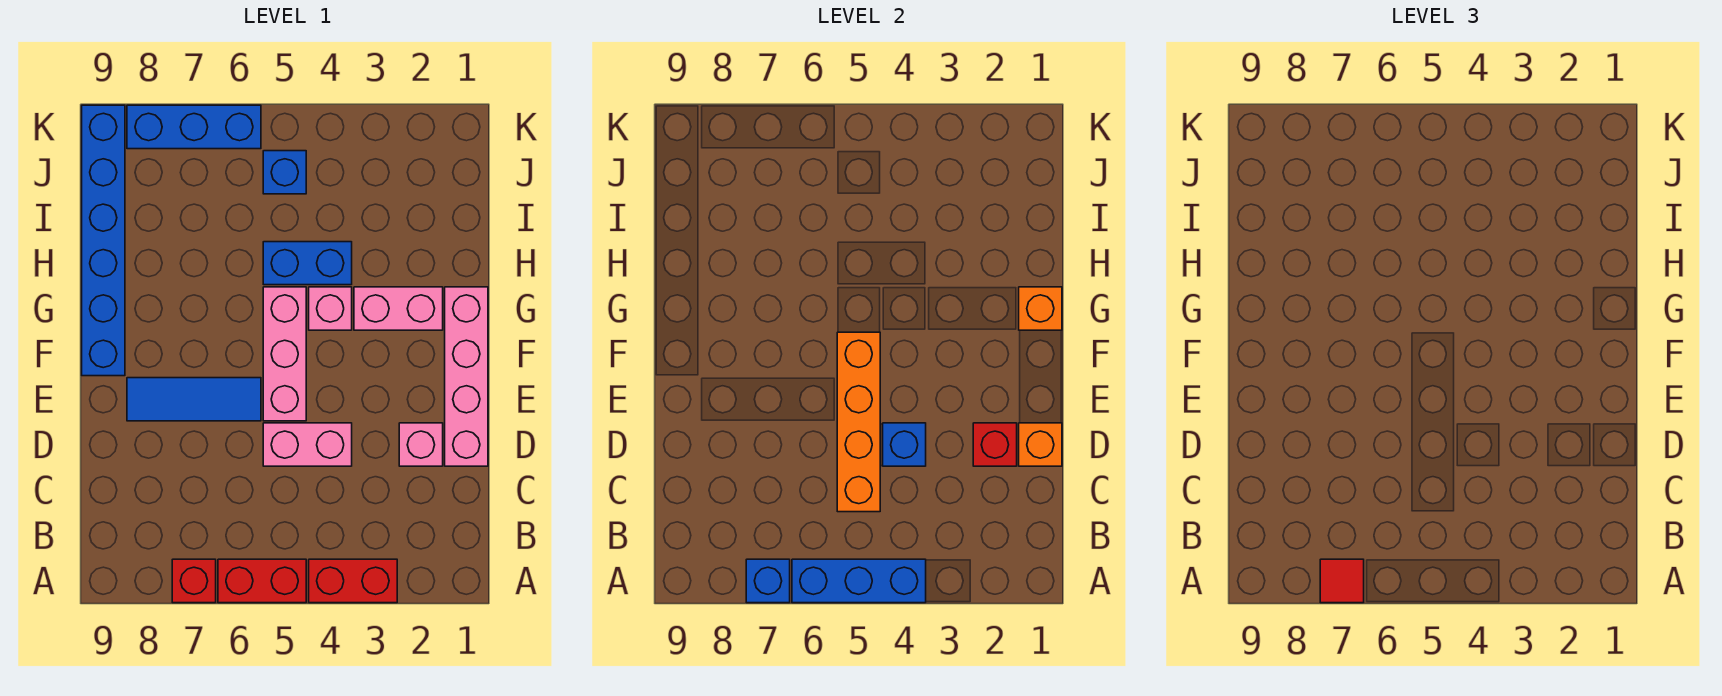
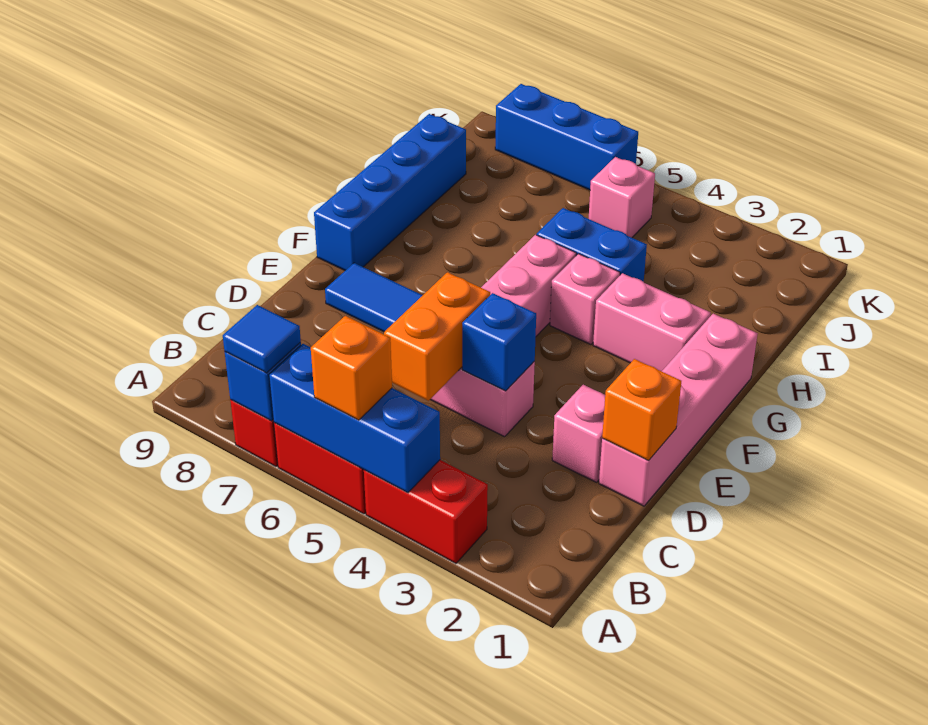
red tile A7 level 3 -> blue tile A7 level 3
orange brick C5:F5 level 2 -> orange brick C5:D5 level 2
red brick D2 level 2 -> none
blue brick F9:K9 level 1 -> blue brick F9:I9 level 1
orange brick G1 level 2 -> orange brick A5 level 3
blue brick J5 level 1 -> pink brick J5 level 1

